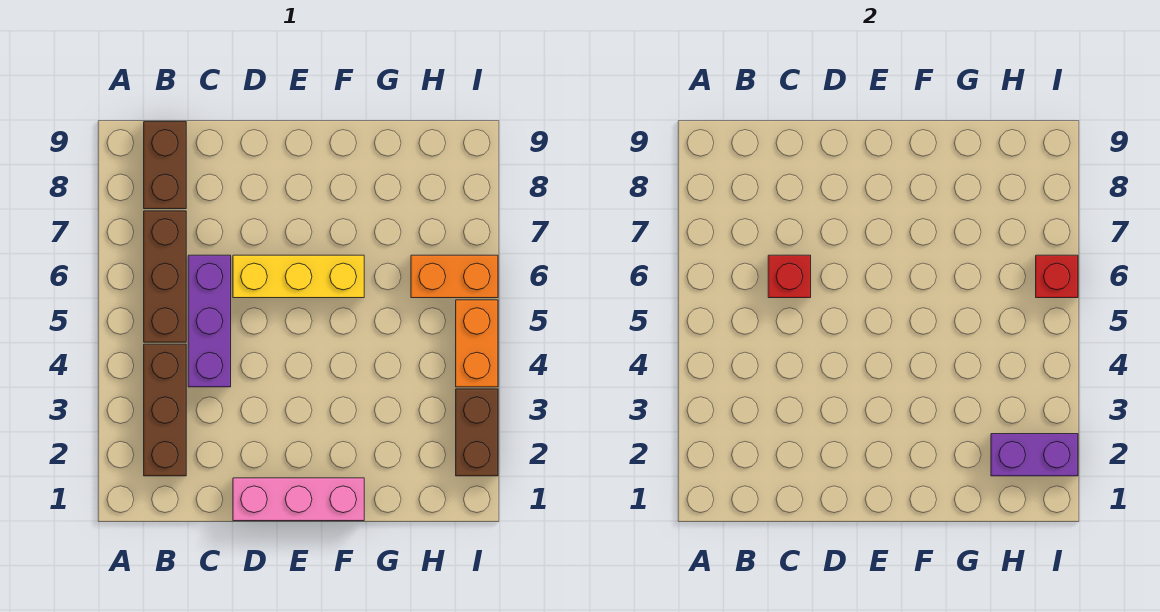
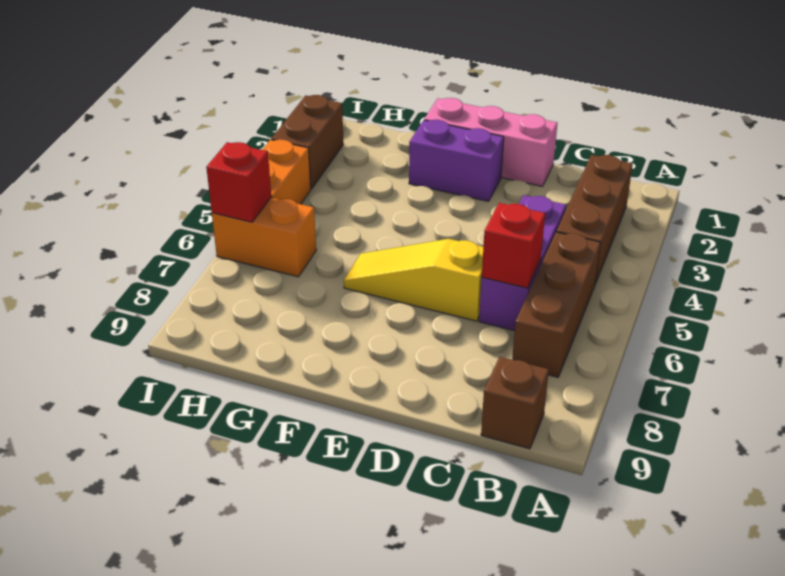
brown brick B8:B9 level 1 -> brown brick B9 level 1
yellow brick D6:F6 level 1 -> yellow slope D6:F6 level 1 top D
purple brick H2:I2 level 2 -> purple brick E2:F2 level 1

